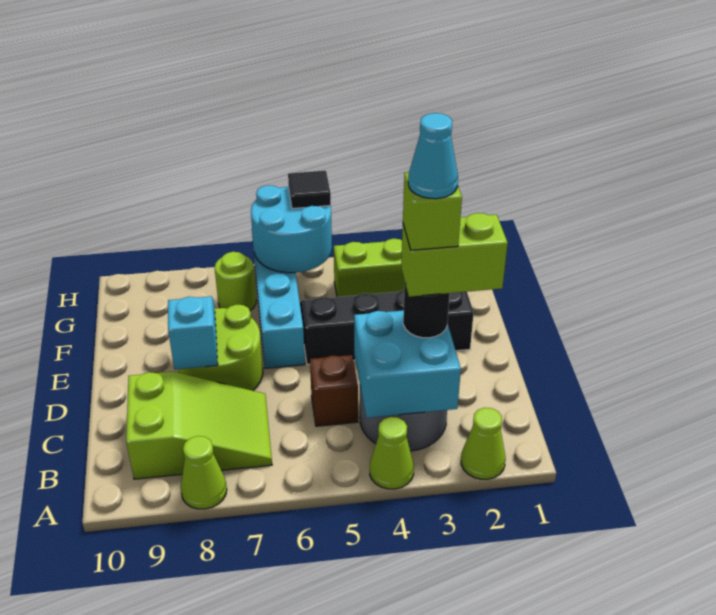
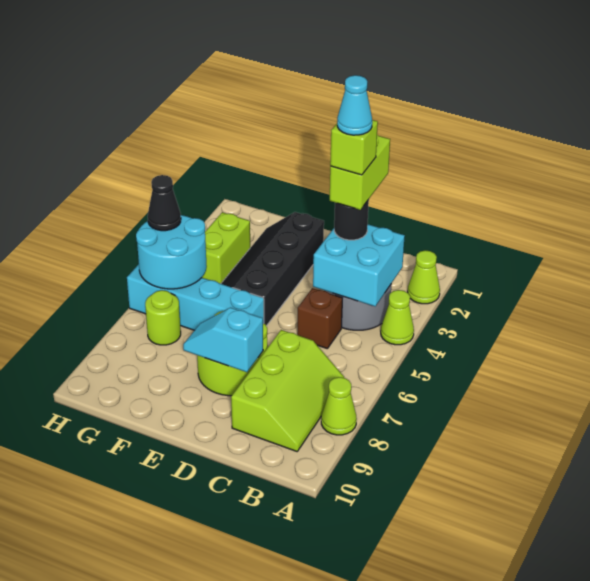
lime slope B7:C9 level 1 top 9 -> lime slope B7:C9 level 1 top C
black tile H5 level 3 -> black cone H5 level 3

